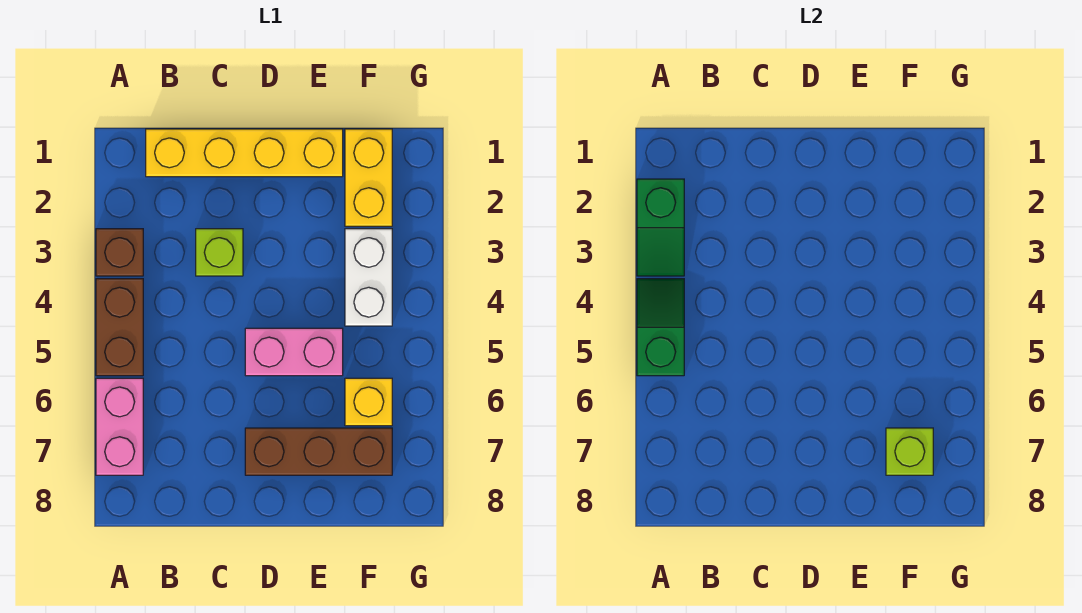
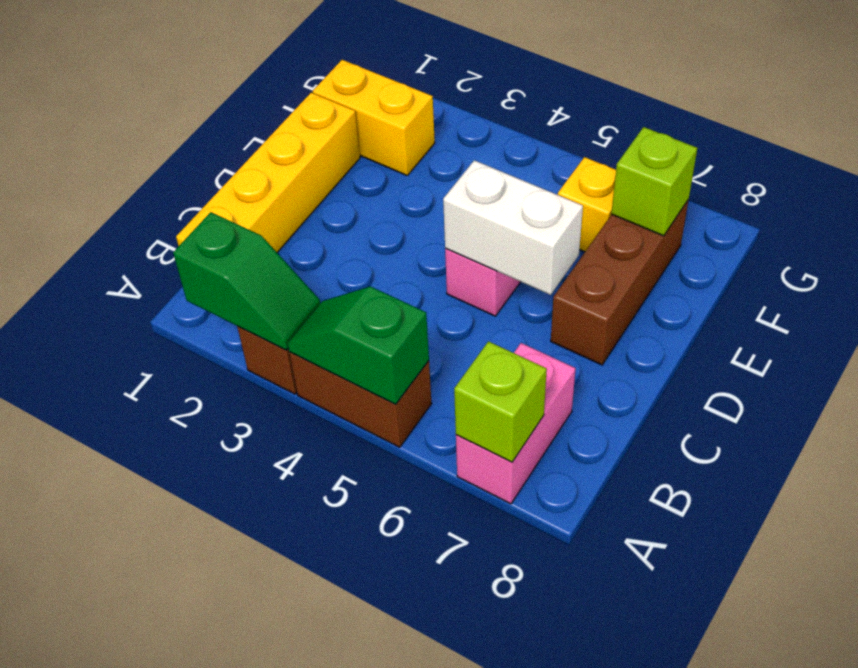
pink brick A6:A7 level 1 -> pink brick A7:B7 level 1
lime brick C3 level 1 -> lime brick A7 level 2
white brick F3:F4 level 1 -> white brick D5:D6 level 2

